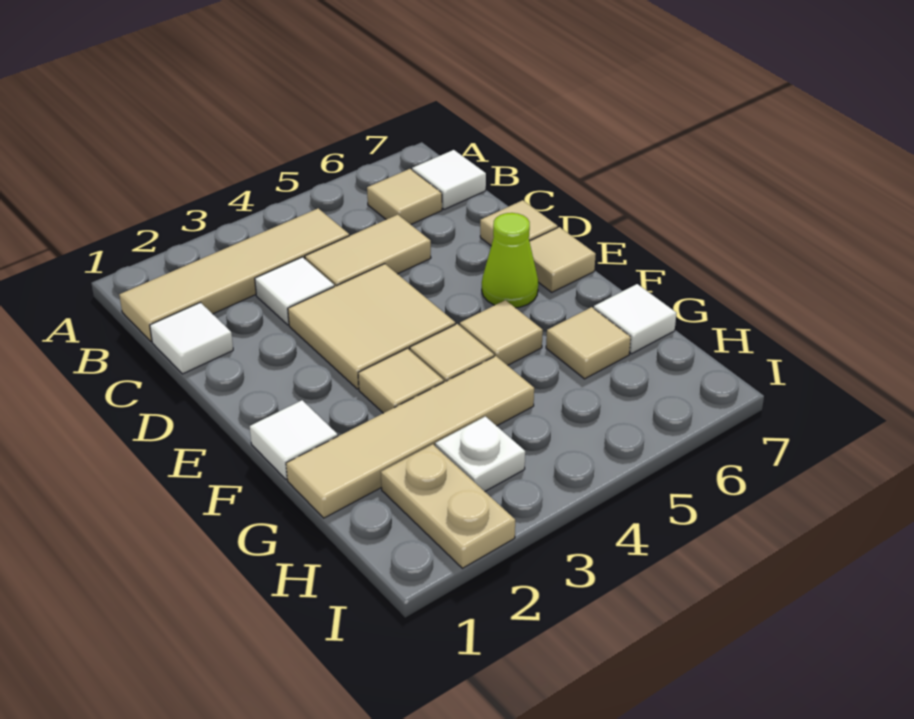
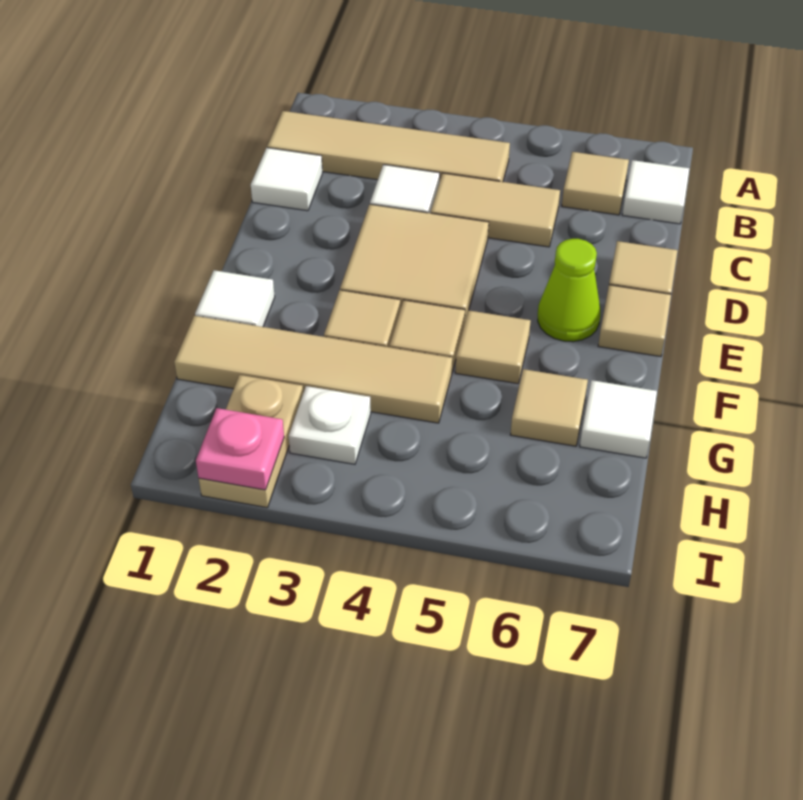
none -> pink plate I2 level 2

